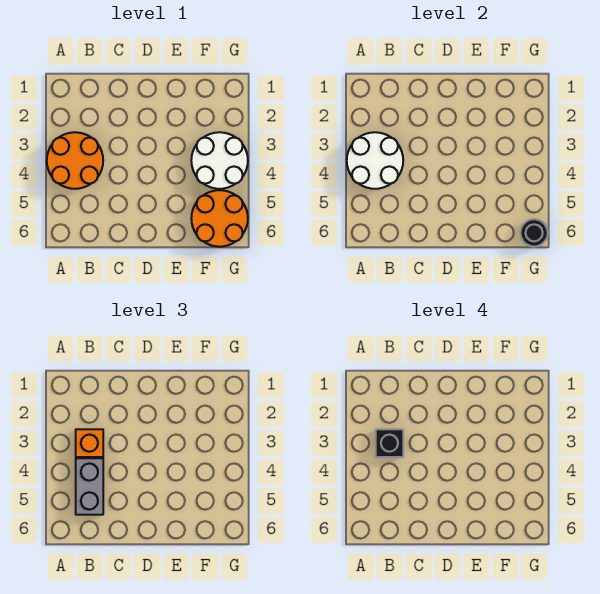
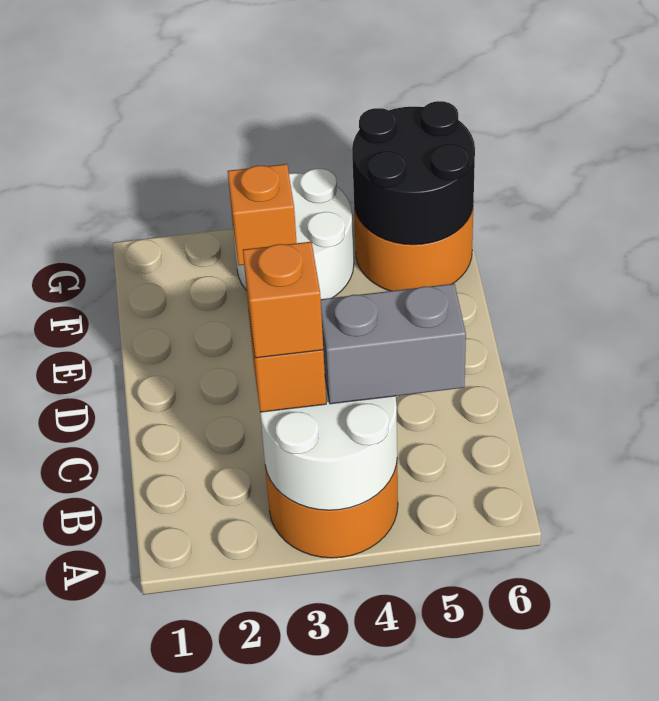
black brick B3 level 4 -> orange brick B3 level 4
none -> orange brick F3 level 2
black round brick G6 level 2 -> black round brick F5:G6 level 2

